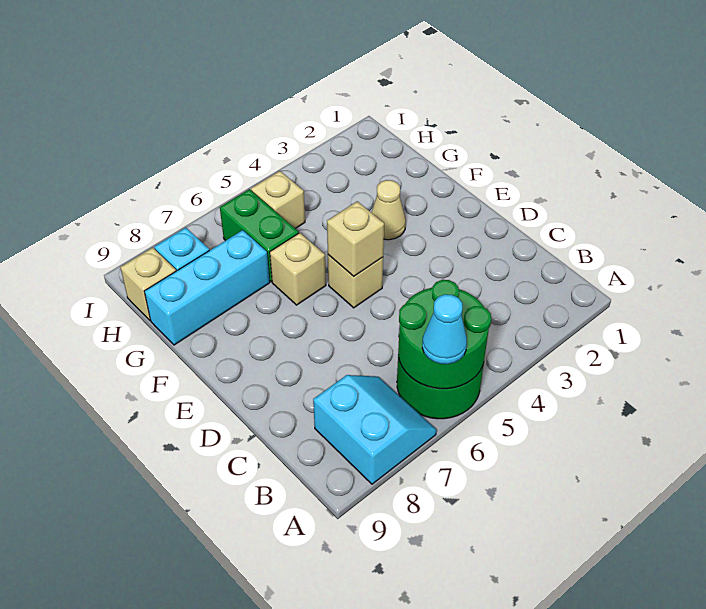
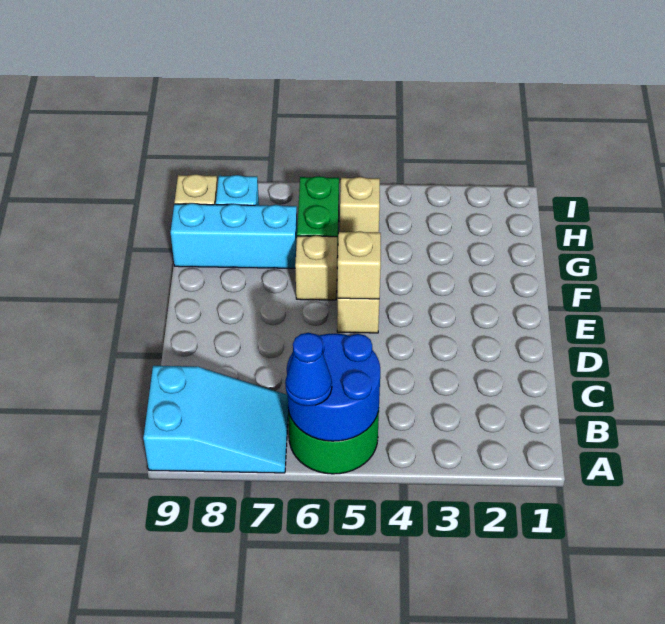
green round brick A5:B6 level 2 -> blue round brick A5:B6 level 2
cyan cone A6 level 3 -> blue cone A6 level 3
cyan slope A7:B8 level 1 top 8 -> cyan slope A7:B9 level 1 top 9
tan cone F3 level 1 -> none

